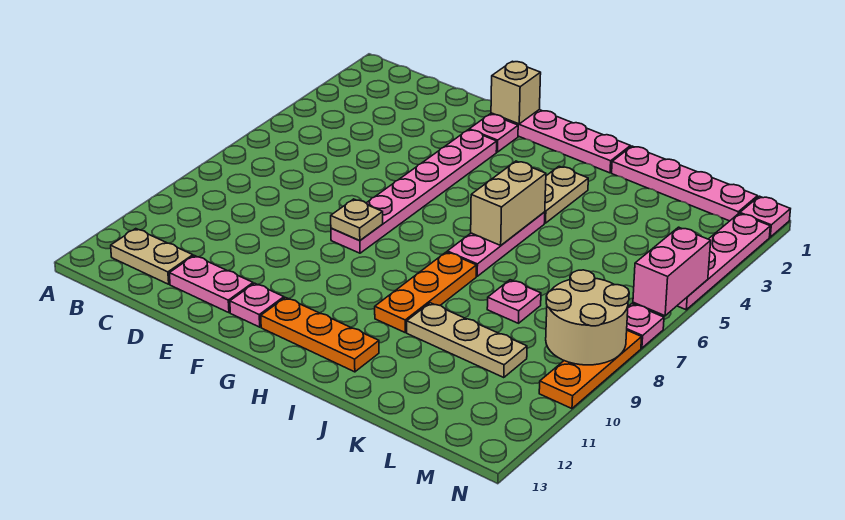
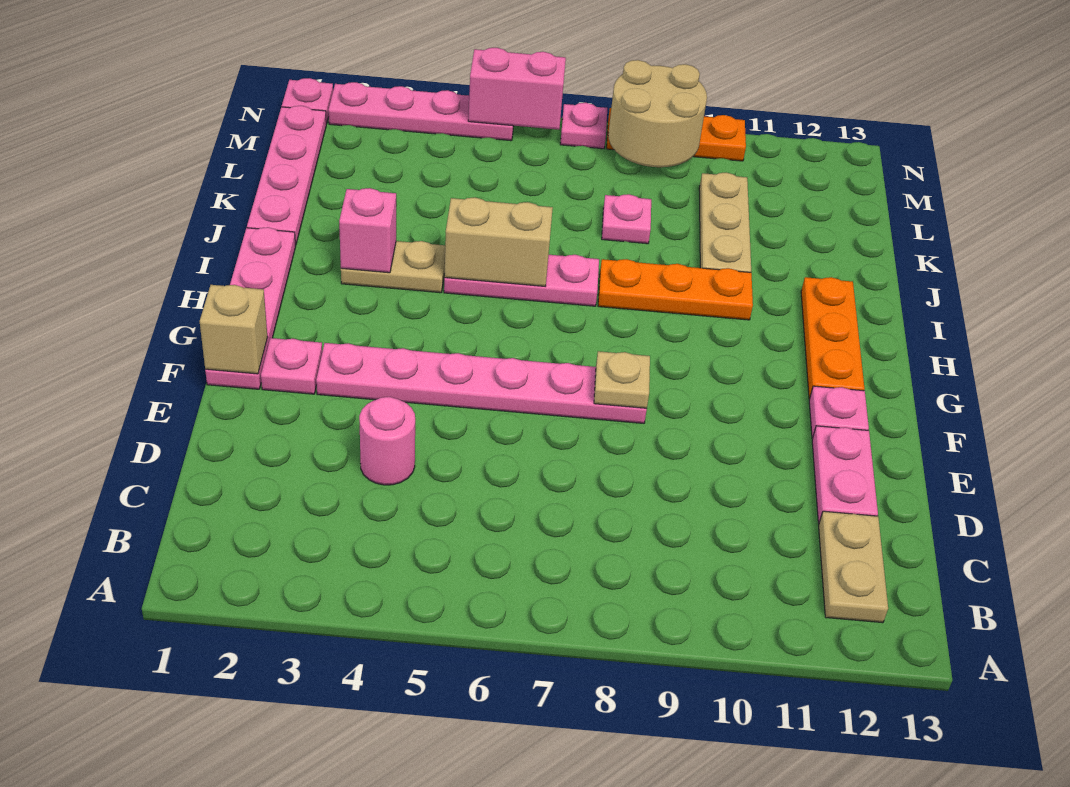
none -> pink round brick D4 level 1
none -> pink brick I3 level 2

